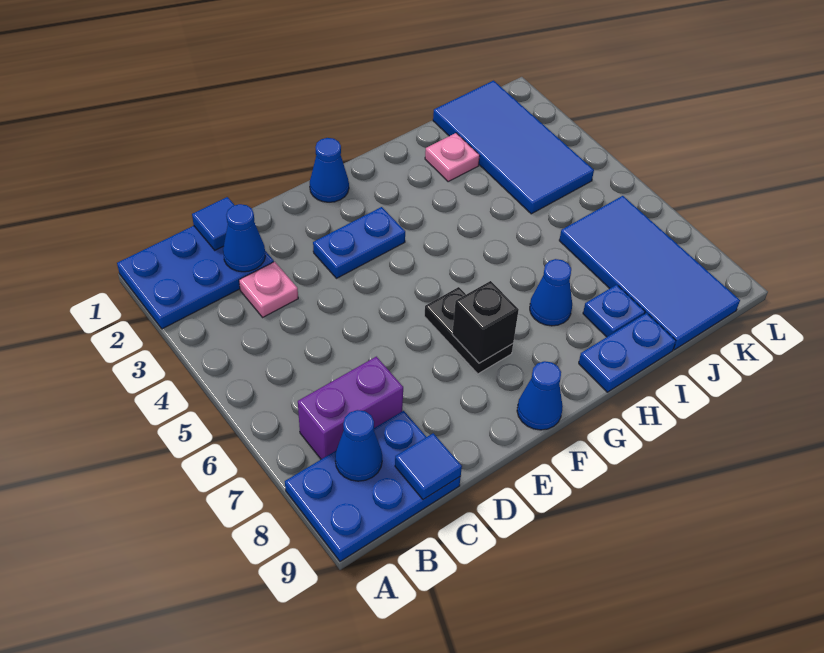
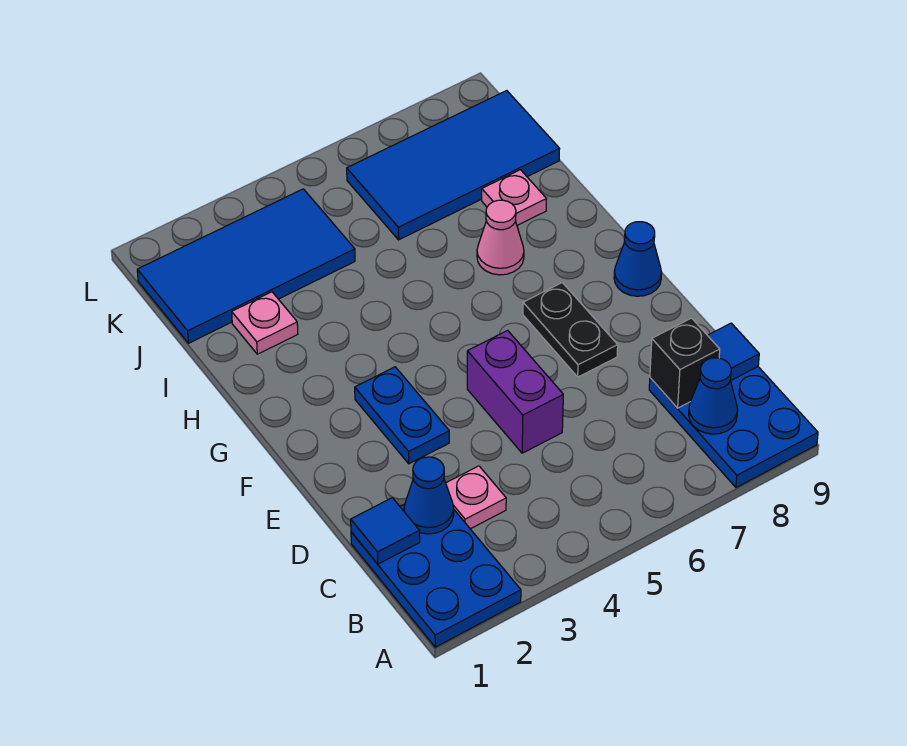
purple brick B7:C7 level 1 -> purple brick D5:E5 level 1
blue cone F1 level 1 -> none
black plate F6:F7 level 1 -> black plate E7:F7 level 1
black brick F7 level 2 -> black brick C8 level 2
blue cone H7 level 1 -> pink cone H7 level 1
blue plate H9:I9 level 1 -> none
blue plate I8 level 1 -> pink plate I8 level 1

